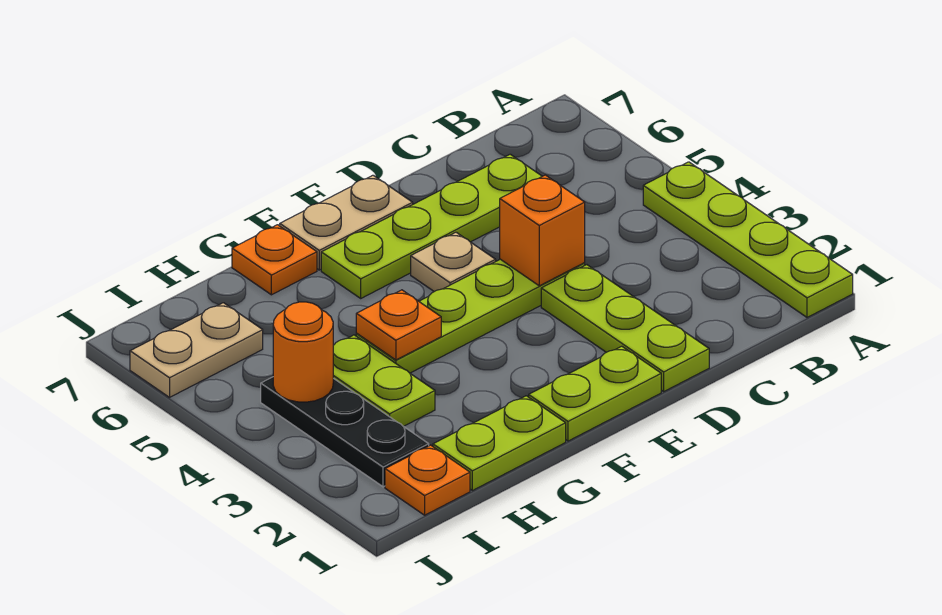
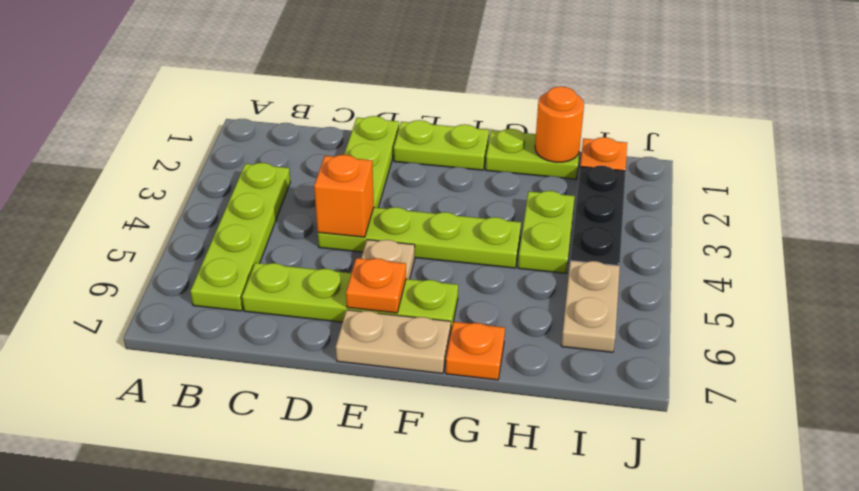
lime plate A1:A4 level 1 -> lime plate B3:B6 level 1
orange plate G4 level 2 -> orange plate E6 level 2
orange round brick I4 level 2 -> orange round brick H1 level 2
tan plate I6:J6 level 1 -> tan plate I5:I6 level 1

